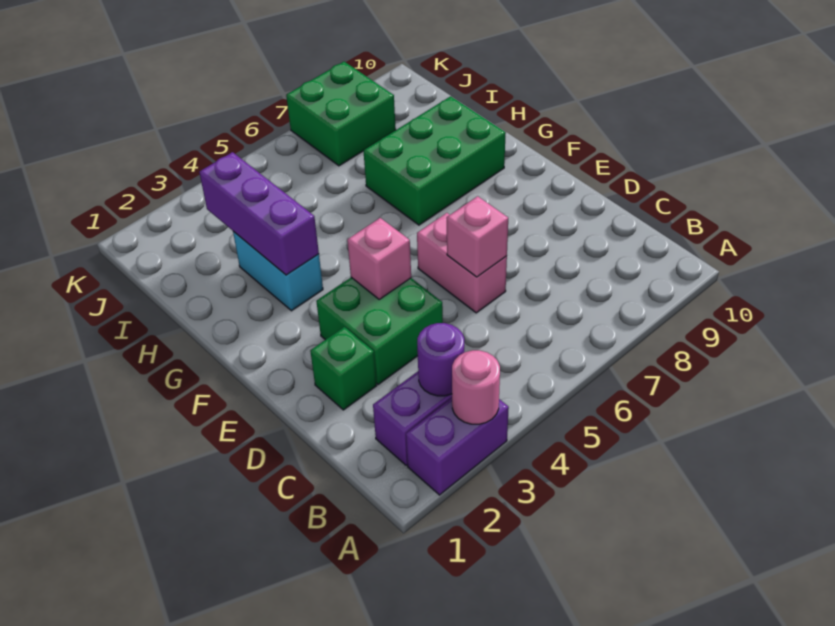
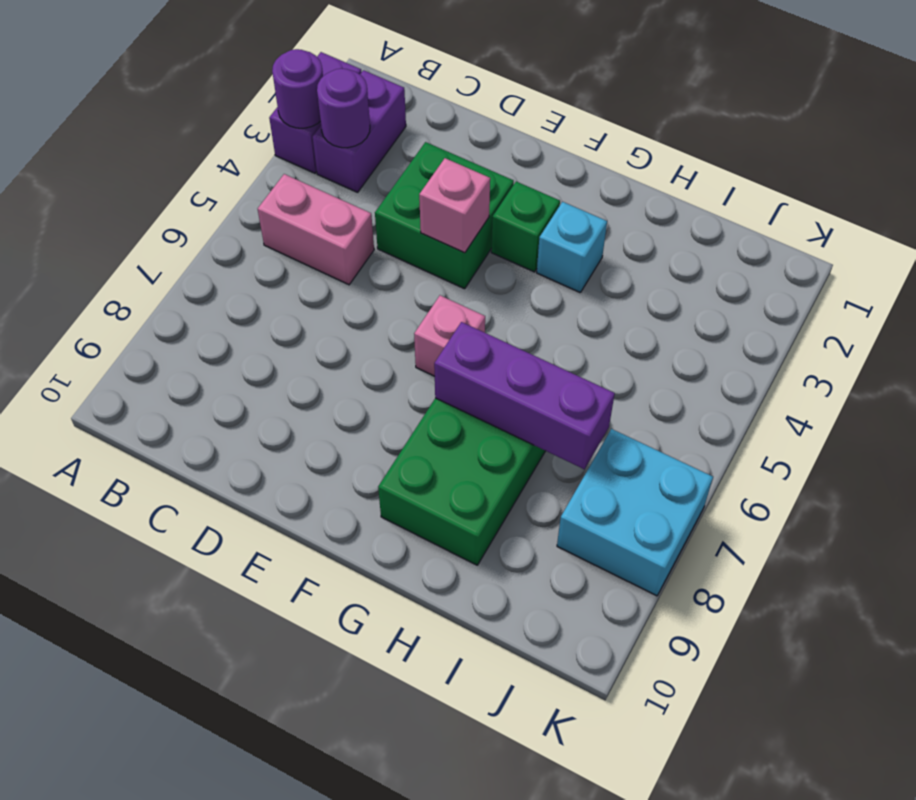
pink round brick A3 level 2 -> purple round brick A3 level 2
green brick D2 level 1 -> green brick F3 level 1
pink brick D6:E6 level 1 -> pink brick B5:C5 level 1
pink brick D6 level 2 -> pink brick F6 level 1
cyan brick G3:H3 level 1 -> cyan brick G3 level 1
purple brick G3:I3 level 2 -> purple brick G7:I7 level 2
green brick J7:K8 level 1 -> cyan brick J7:K8 level 1

